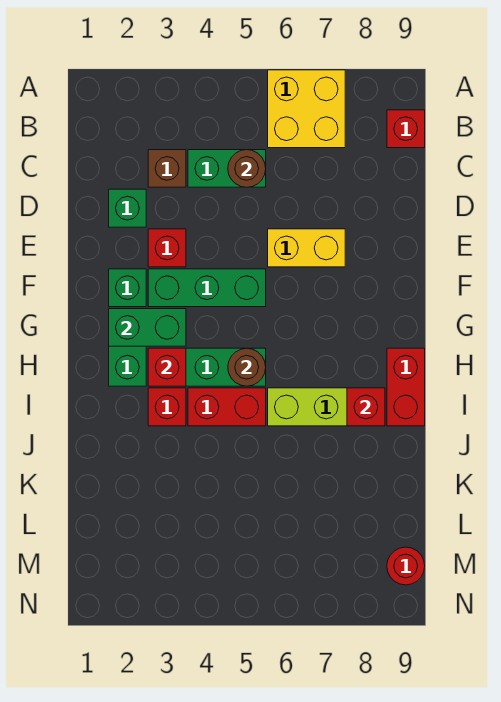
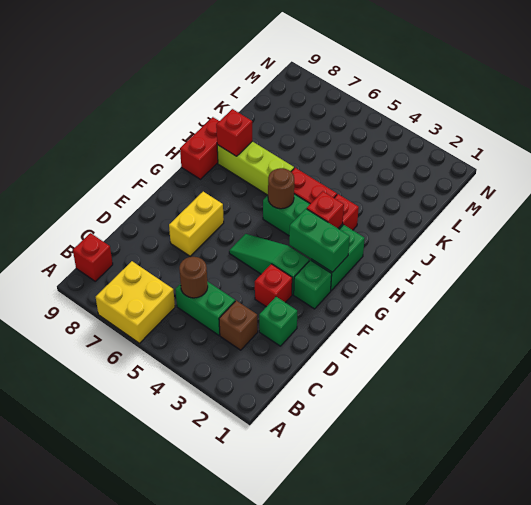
yellow brick E6:E7 level 1 -> yellow brick E7:F7 level 1
green brick F3:F5 level 1 -> green slope F3:F5 level 1 top 3
red round brick M9 level 1 -> none

